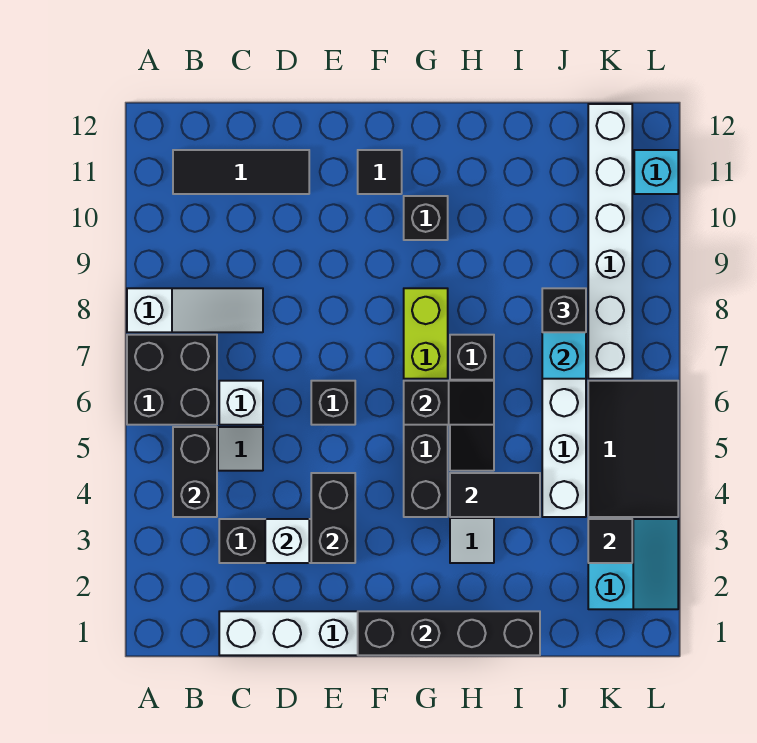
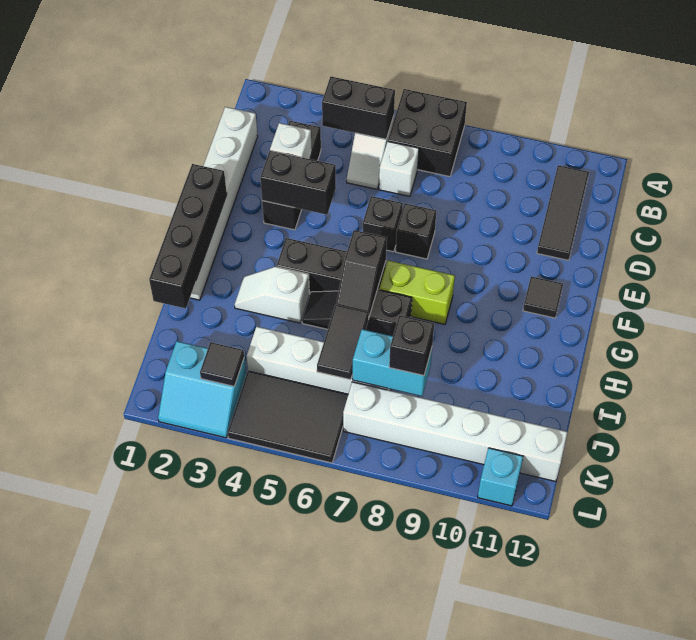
white slope A8:C8 level 1 top A -> none
black brick G10 level 1 -> black brick E7 level 1
black tile H4:I4 level 2 -> black tile I6:J6 level 2

